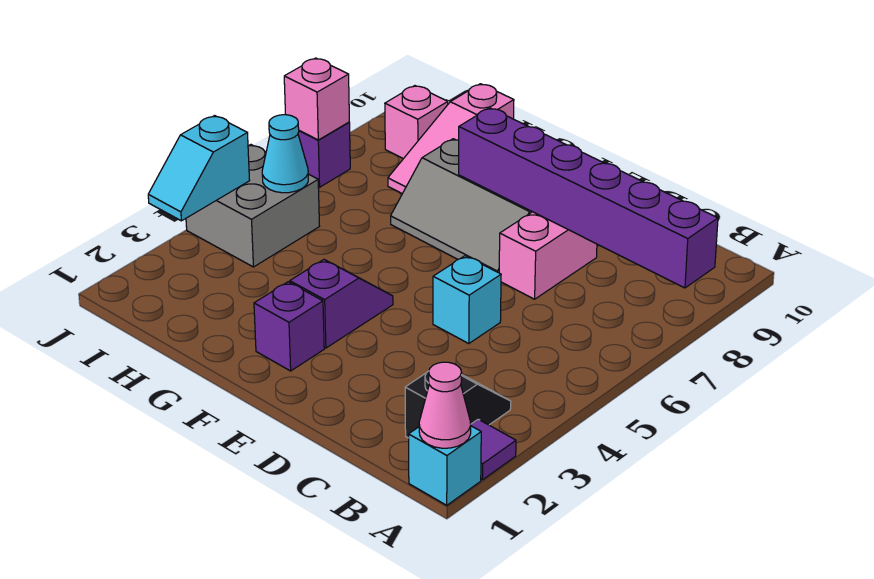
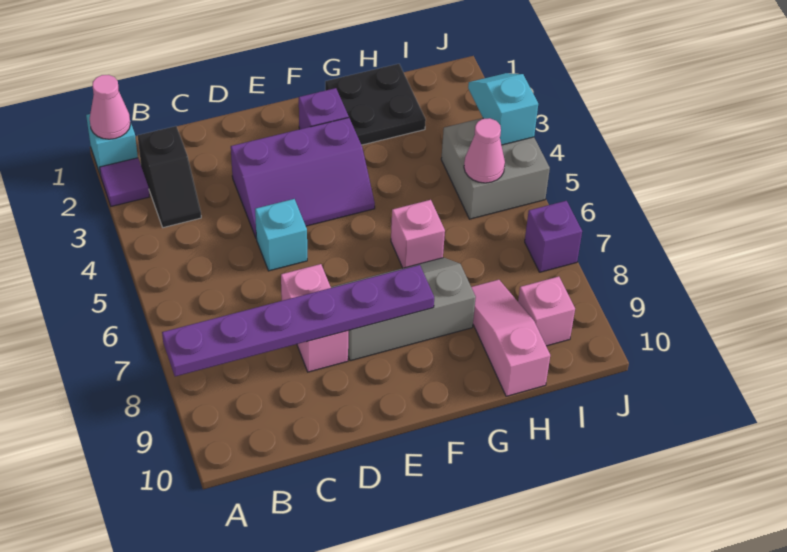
purple brick A8:F8 level 2 -> purple plate A8:F8 level 2
purple slope F3:F4 level 1 top 3 -> purple slope D3:F4 level 1 top 3
none -> black plate G1:H2 level 1
cyan cone I5 level 2 -> pink cone I5 level 2
pink brick J7 level 2 -> pink brick G6 level 1

